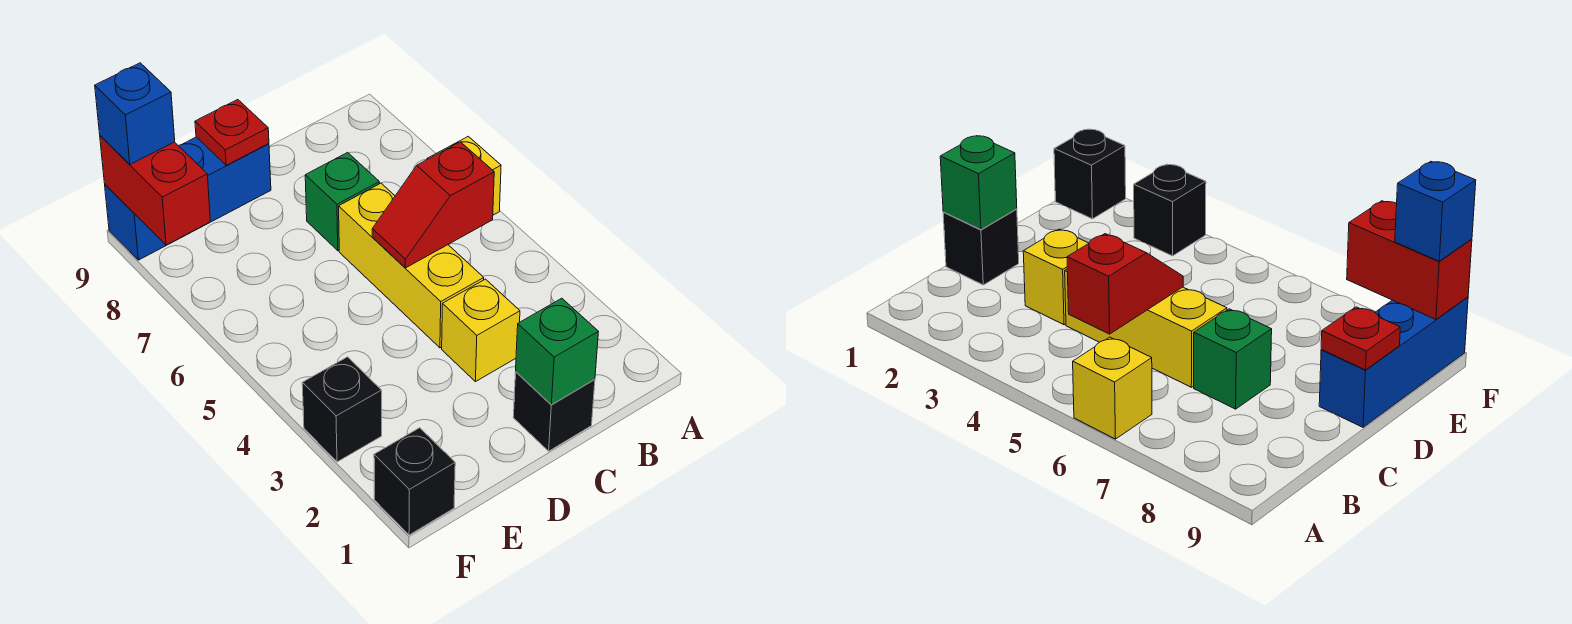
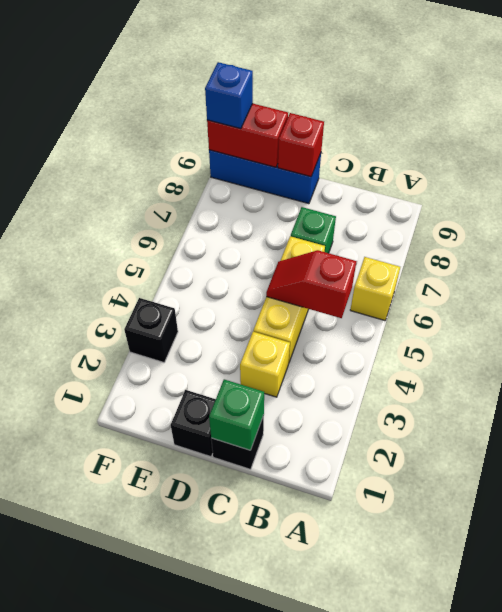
red plate D9 level 2 -> red brick D9 level 2
black brick F1 level 1 -> black brick D1 level 1
red brick F8:F9 level 2 -> red brick E9:F9 level 2

